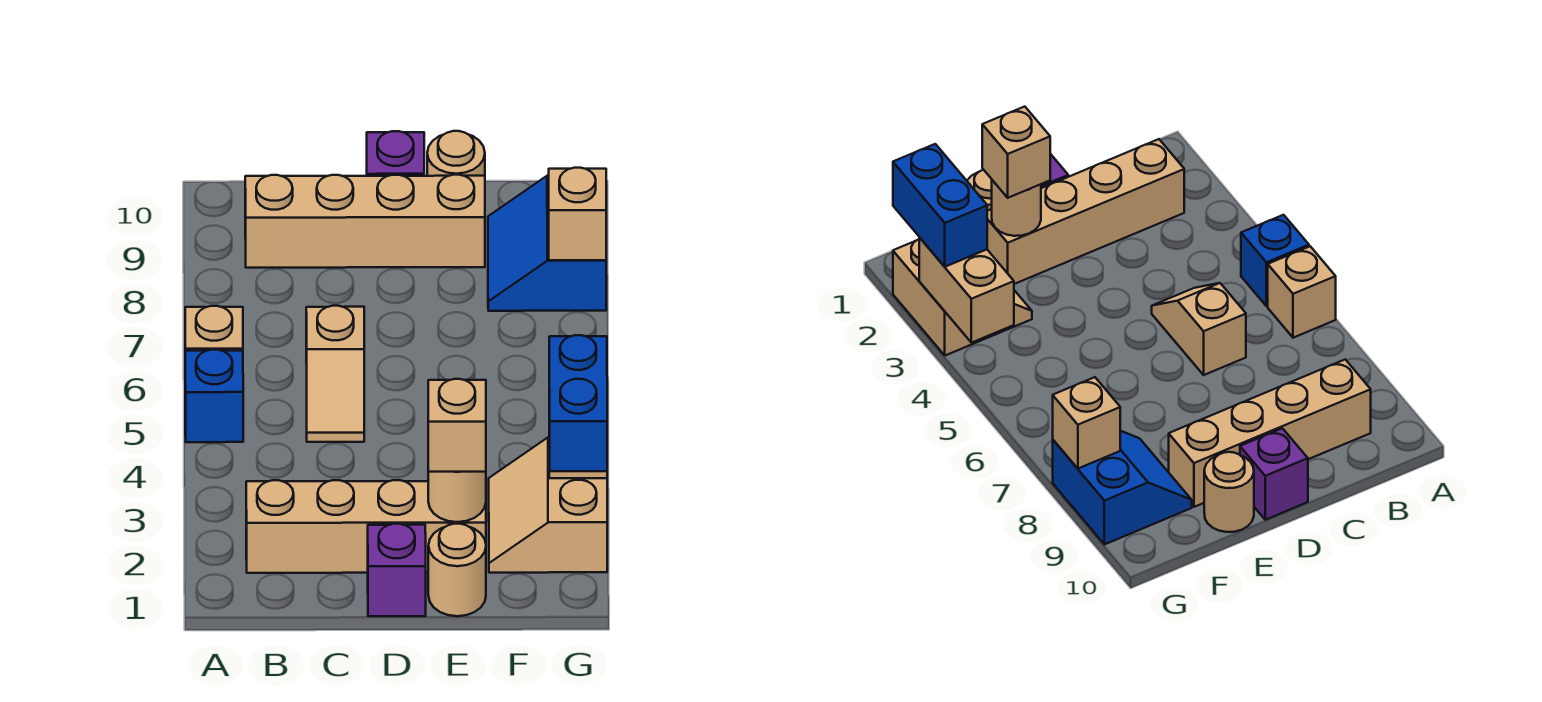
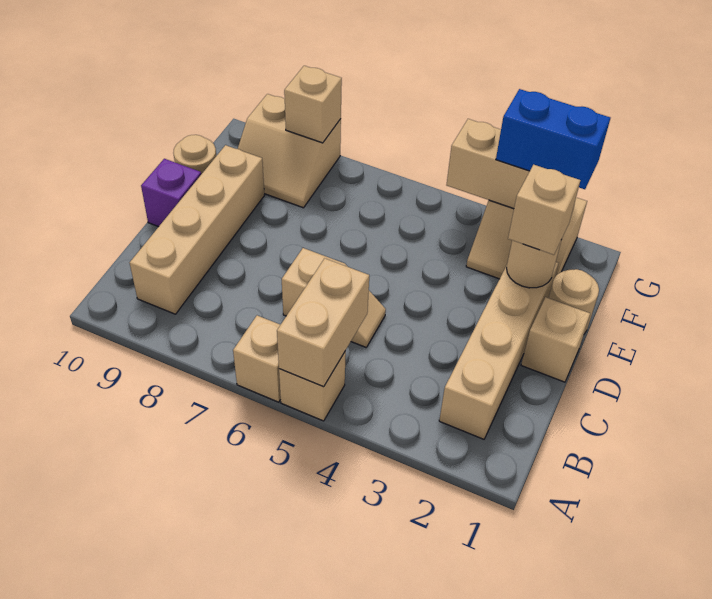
blue brick A5 level 1 -> tan brick A5 level 1
none -> tan brick A5:B5 level 2
purple brick D1 level 1 -> tan brick D1 level 1
blue slope F8:G9 level 1 top G -> tan slope F8:G9 level 1 top G

